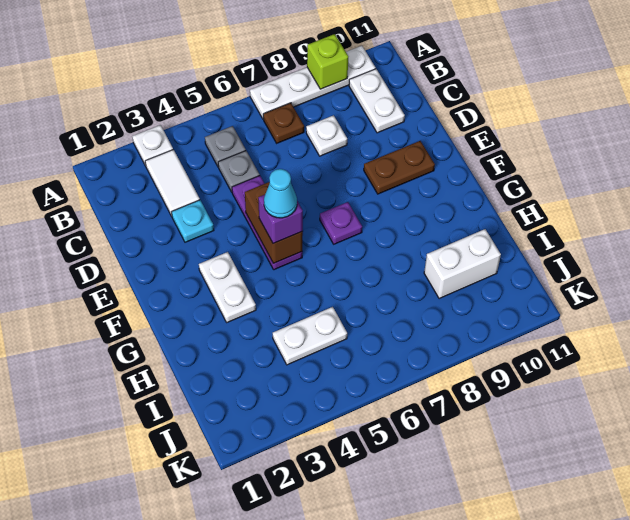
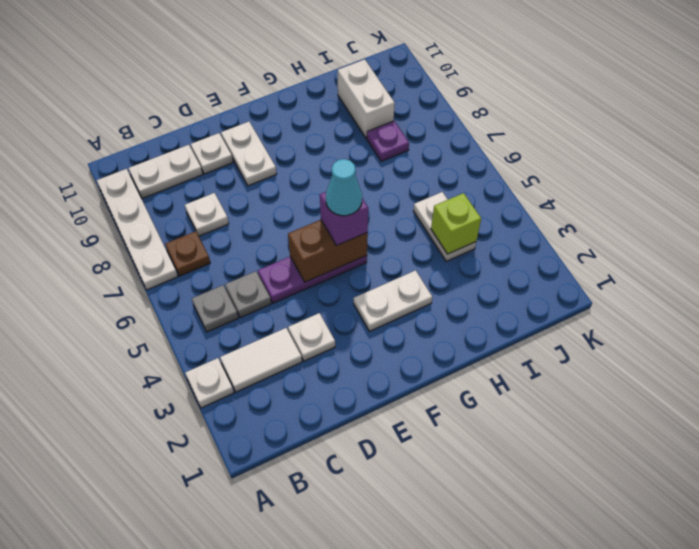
lime brick A9 level 2 -> lime brick I4 level 2
cyan plate D3 level 1 -> white plate D3 level 1
none -> white plate D10 level 1
brown plate E9:E10 level 1 -> white plate E9:E10 level 1
purple plate F7 level 1 -> purple plate I8 level 1

